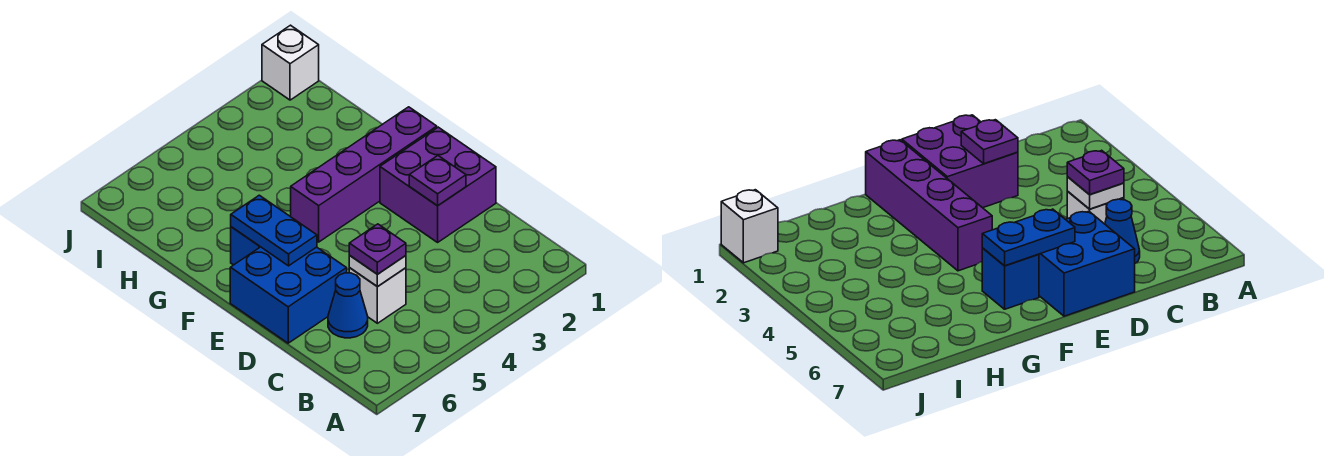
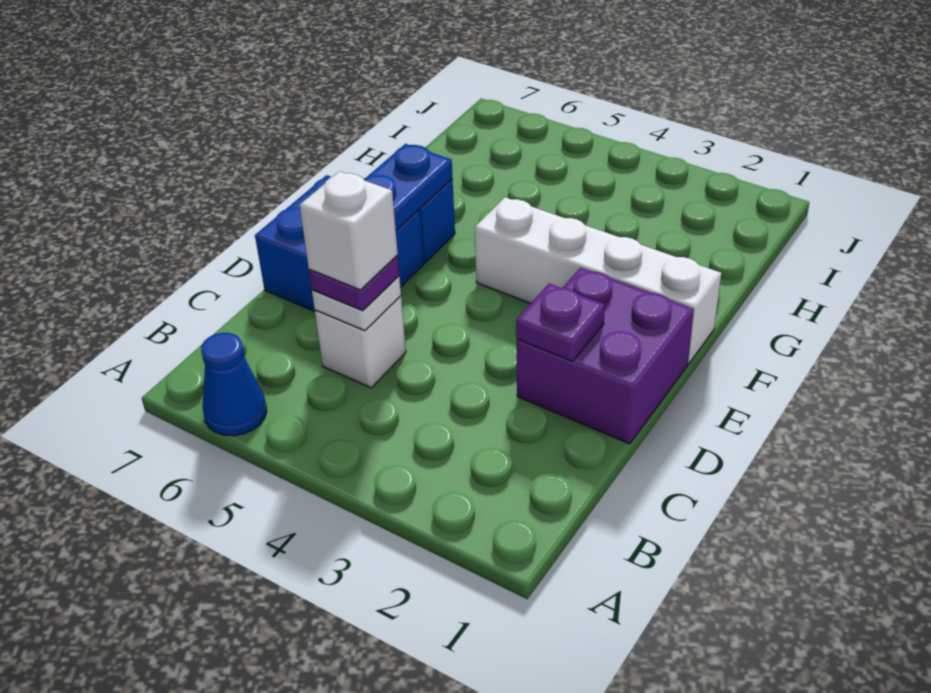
blue cone C6 level 1 -> blue cone A6 level 1
purple brick F1:F4 level 1 -> white brick F1:F4 level 1
white brick J1 level 1 -> white brick C5 level 4

